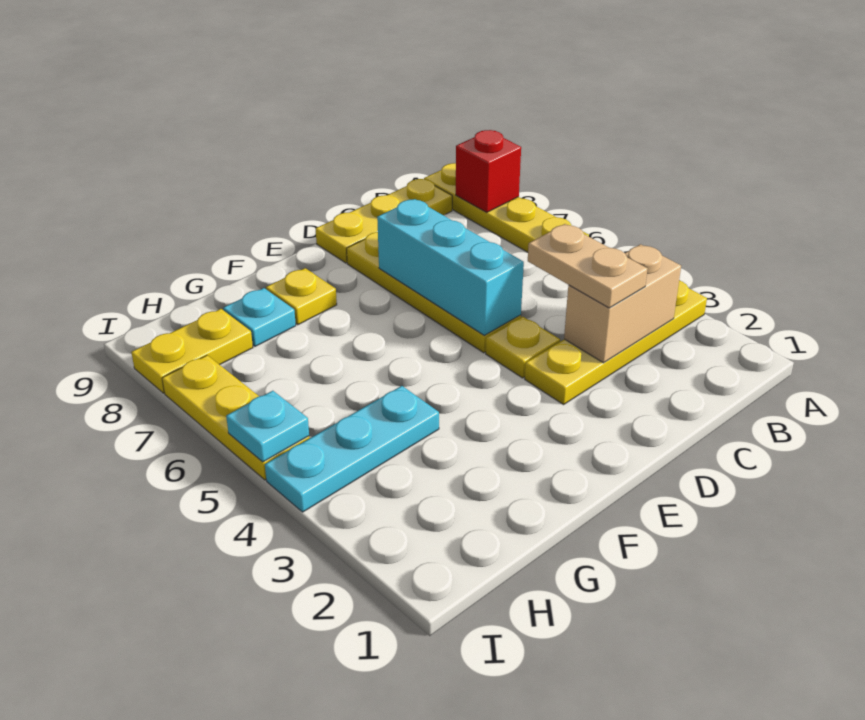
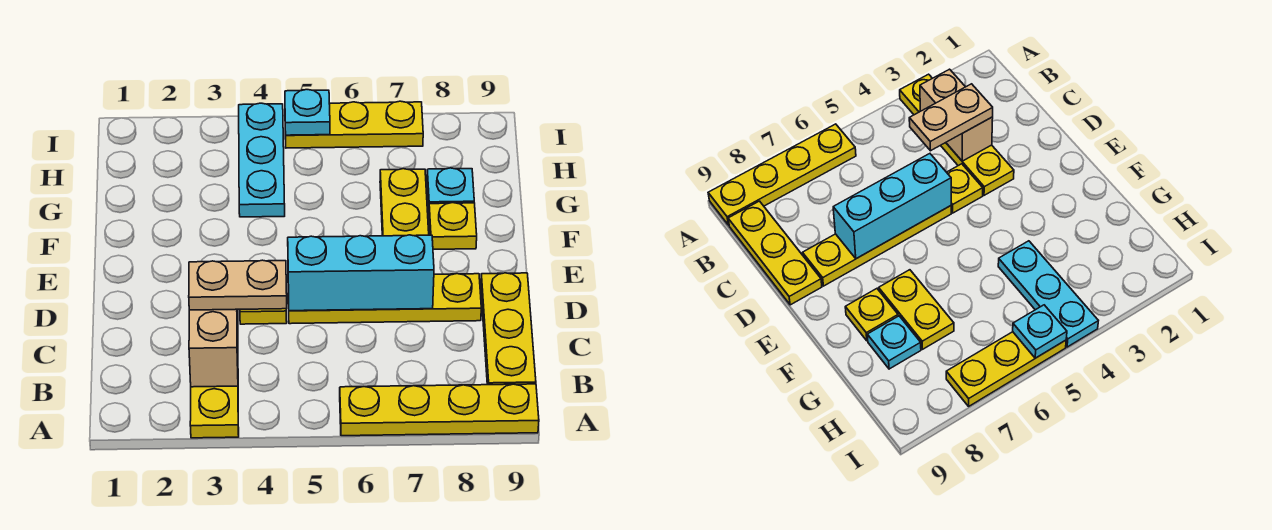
red brick A8 level 2 -> none
yellow plate H8:I8 level 1 -> yellow plate F7:G7 level 1

